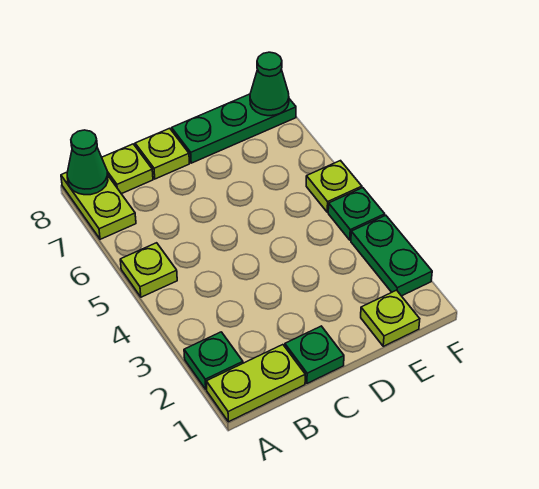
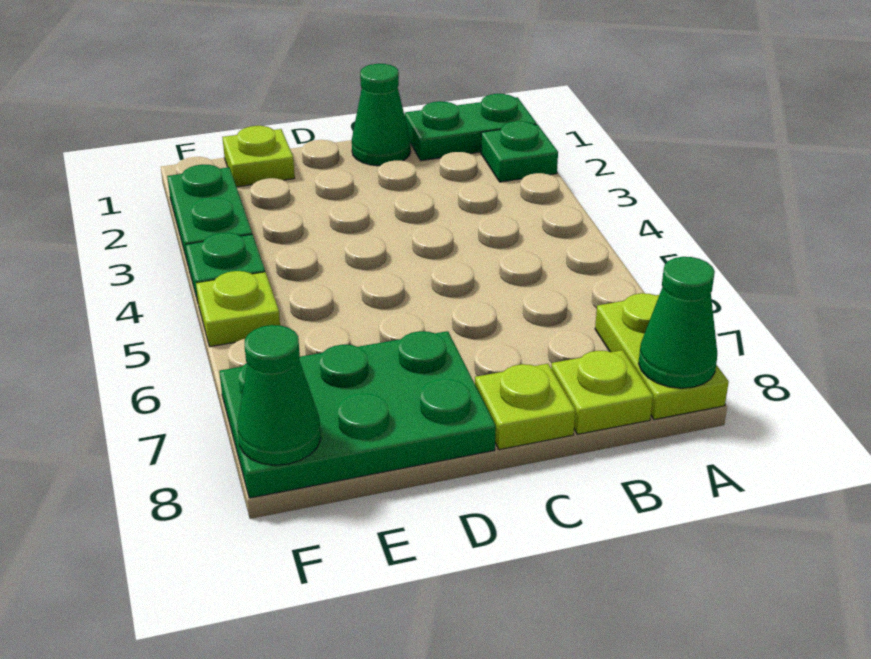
lime plate A1:B1 level 1 -> green plate A1:B1 level 1
lime plate A5 level 1 -> none
green plate C1 level 1 -> green cone C1 level 1
green plate D8:F8 level 1 -> green plate D7:F8 level 1

